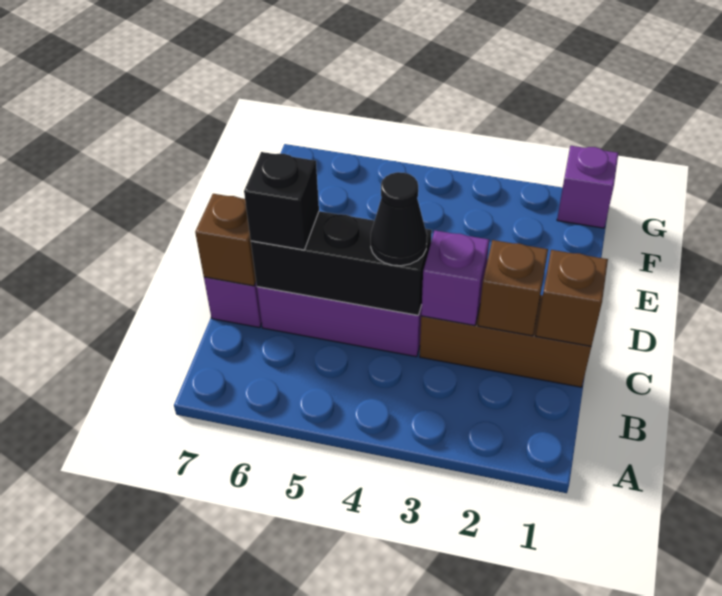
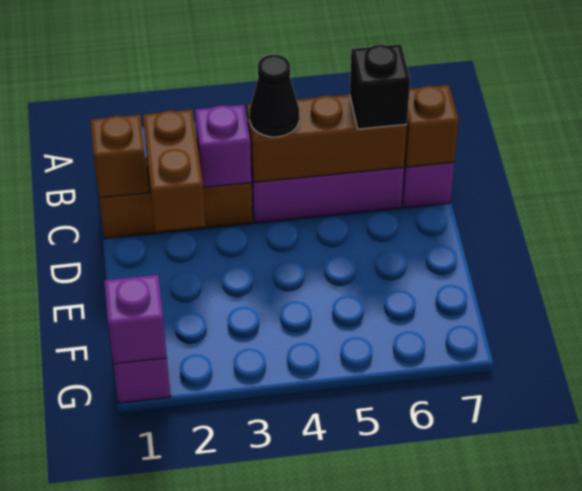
brown brick C2 level 2 -> brown brick C2:D2 level 2
black brick C4:C6 level 2 -> brown brick C4:C6 level 2
none -> purple brick G1 level 2

